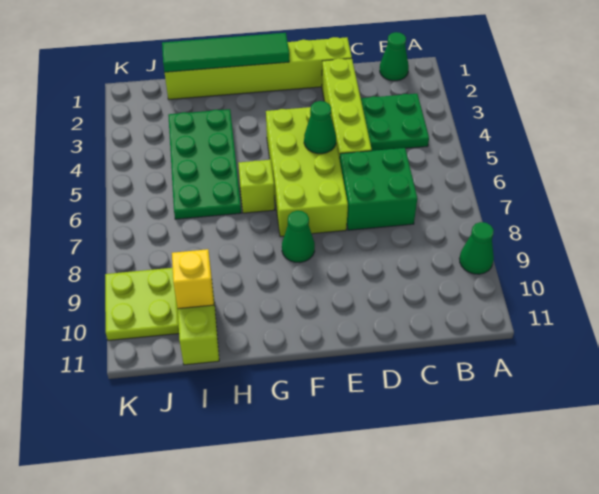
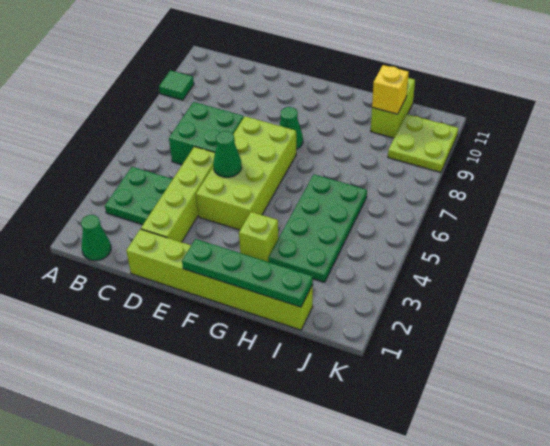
green cone A9 level 1 -> green tile A9 level 1
green tile F1:I1 level 2 -> green plate F1:I1 level 2
lime brick G6 level 1 -> lime brick G3 level 1

